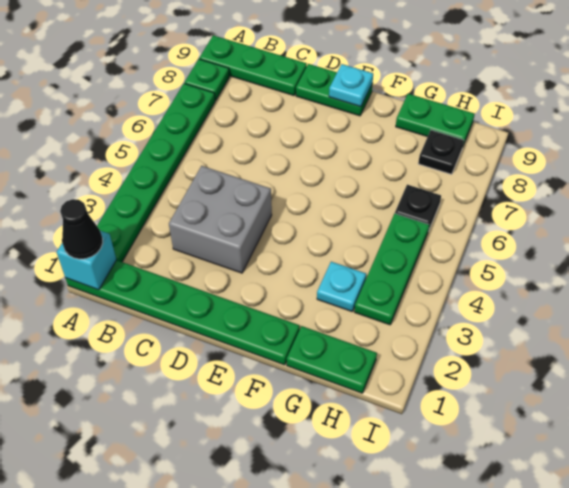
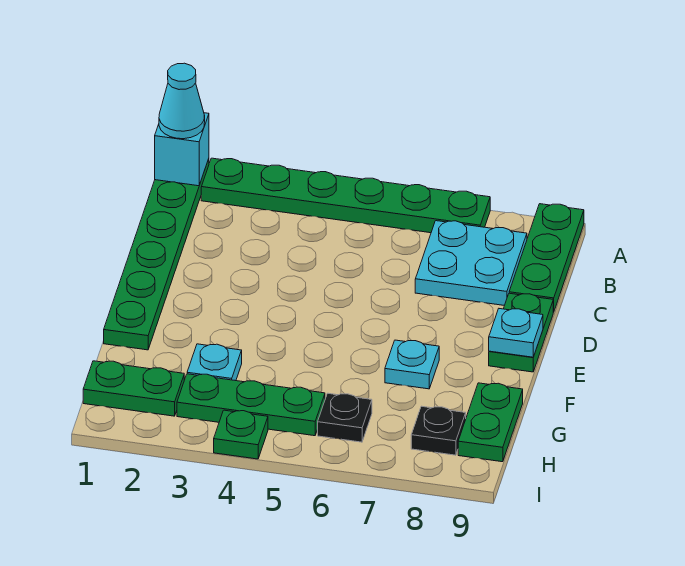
black cone A1 level 3 -> cyan cone A1 level 3
green plate A8 level 1 -> green plate I4 level 1
none -> cyan plate B7:C8 level 1
grey brick C3:D4 level 1 -> none
none -> cyan plate F7 level 1
green plate G1:H1 level 1 -> green plate H1:H2 level 1

